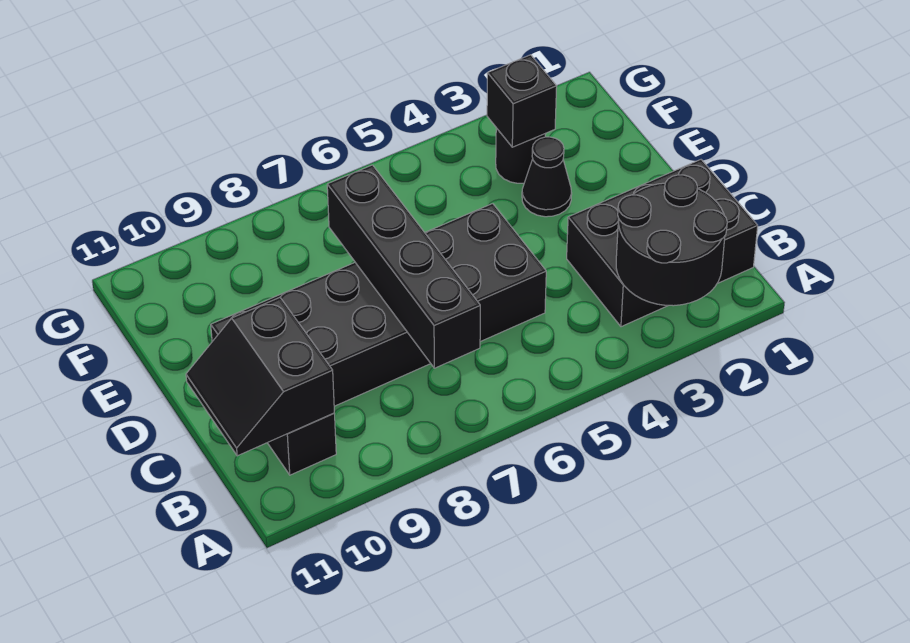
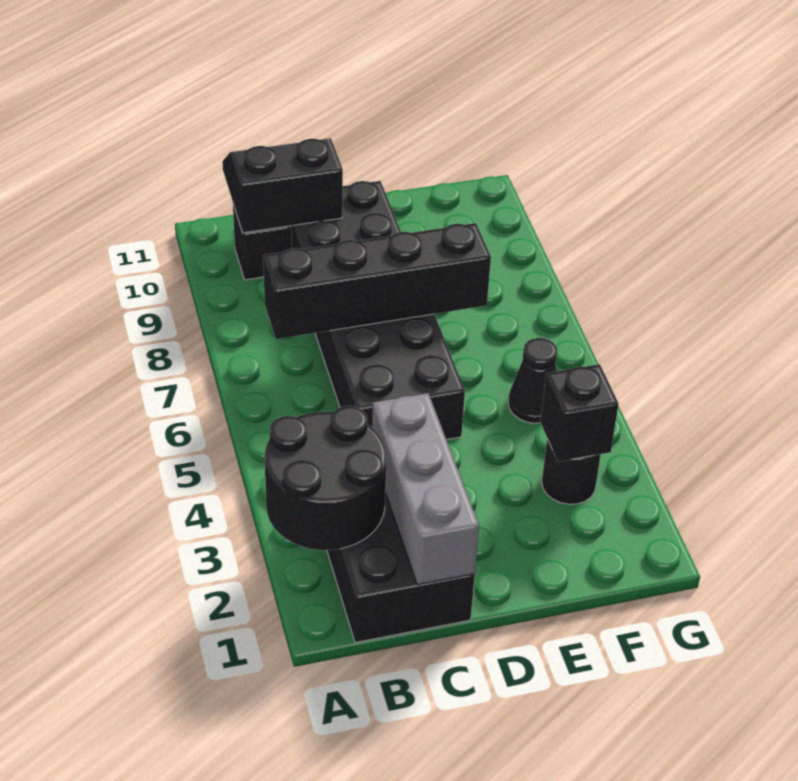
none -> grey brick C1:C3 level 2
black cone E3 level 1 -> black cone F5 level 1

